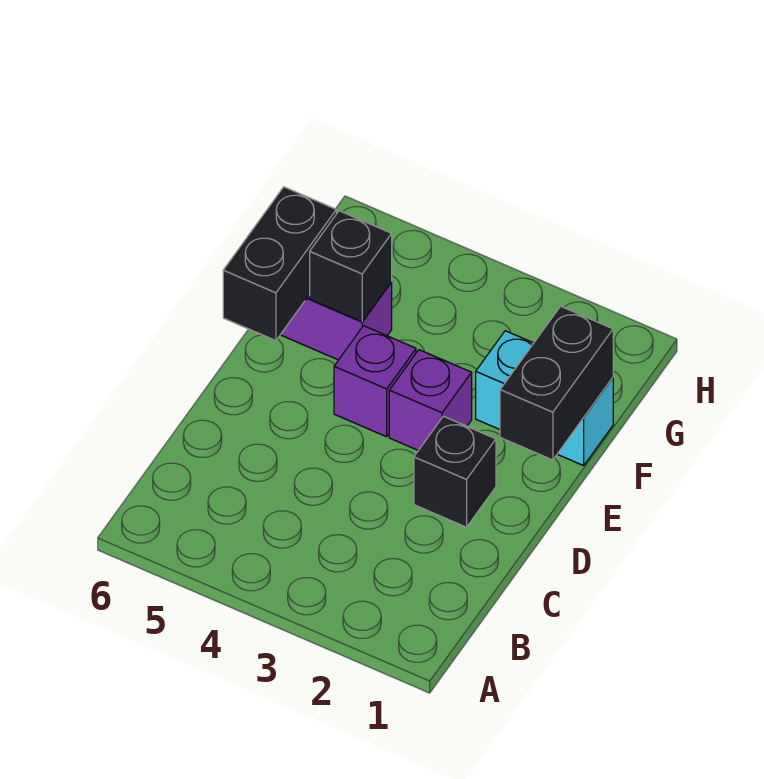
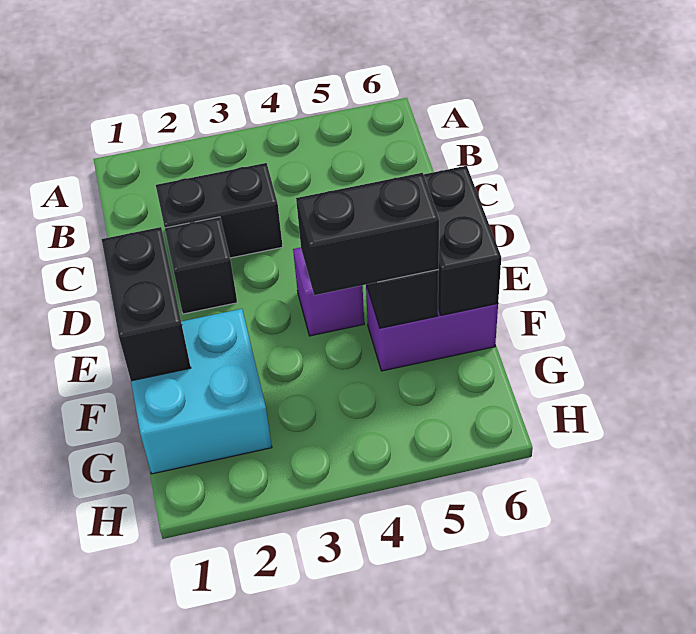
none -> black brick C2:C3 level 1
purple brick E3 level 1 -> none
cyan brick F1:F2 level 1 -> cyan brick F1:G2 level 1
none -> black brick F4:F5 level 3

